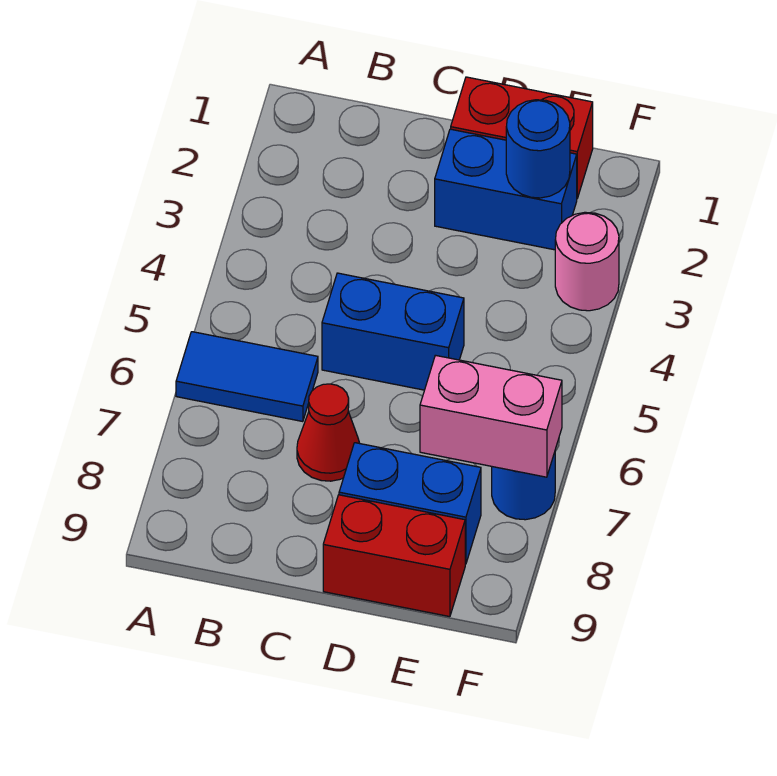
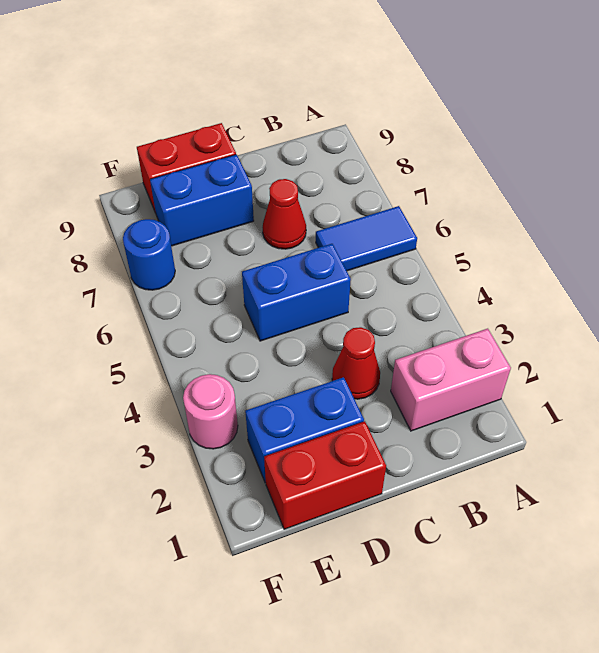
none -> red cone C3 level 1
blue round brick E2 level 2 -> none
pink brick E7:F7 level 2 -> pink brick A2:B2 level 1

